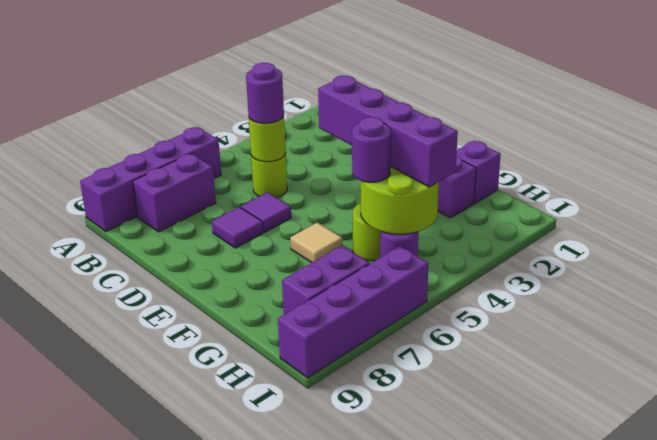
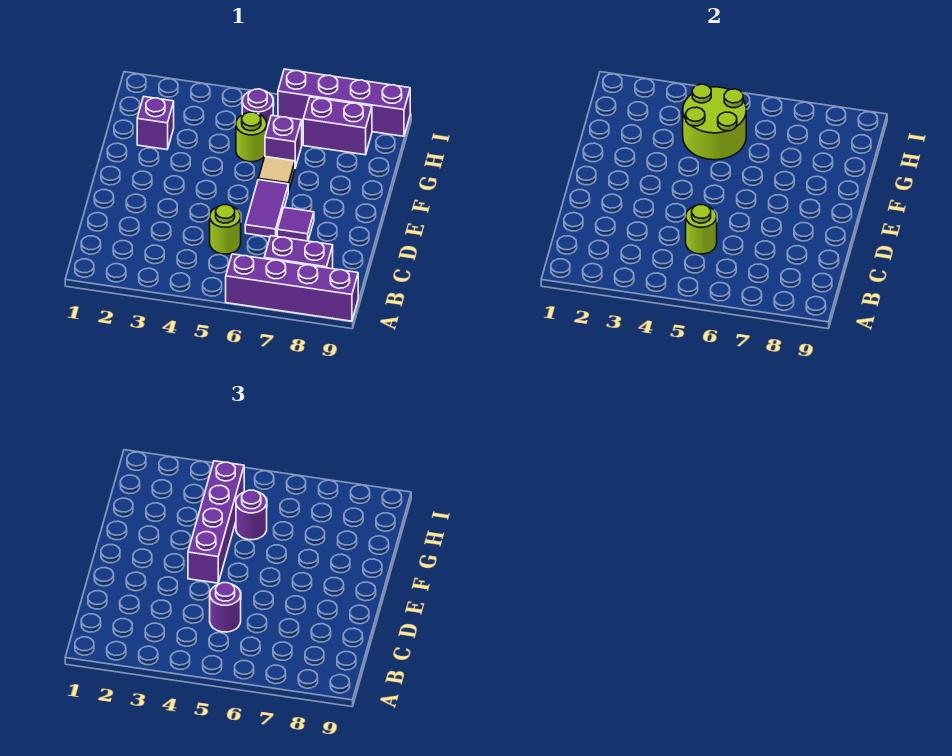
purple tile D6 level 1 -> purple tile D6:E6 level 1
purple brick G1 level 1 -> purple brick G6 level 1

